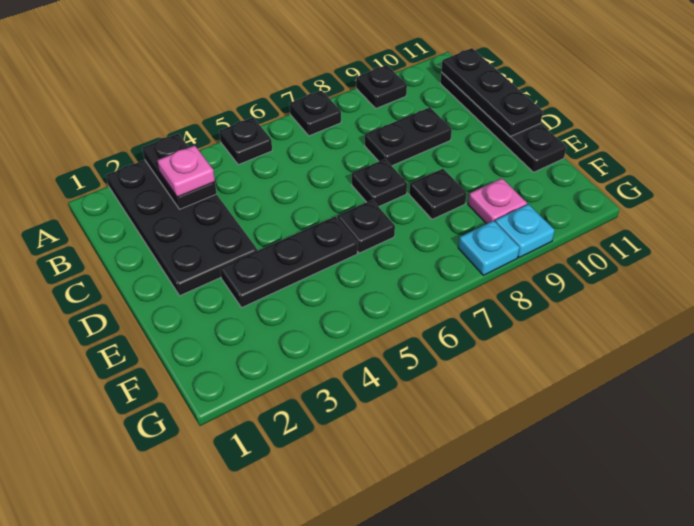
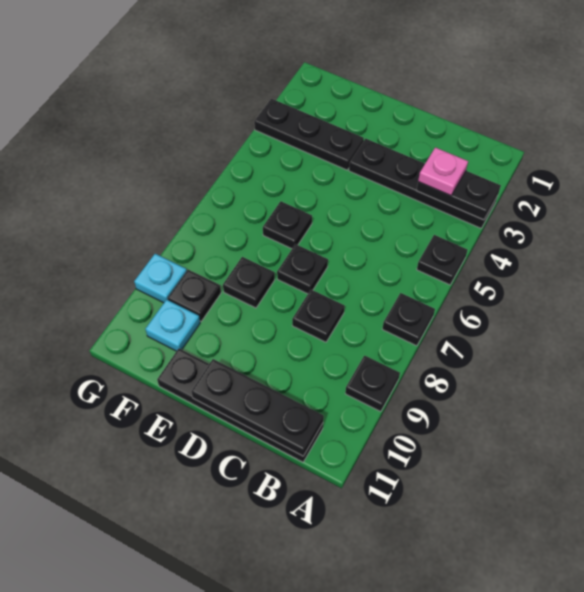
black plate A2:D3 level 1 -> black plate A3:D3 level 1
black plate C8:C9 level 1 -> black plate C8 level 1
black plate E3:E5 level 1 -> black plate E3:G3 level 1
pink plate F9 level 1 -> black plate F9 level 1
cyan plate G8 level 1 -> cyan plate F10 level 1

